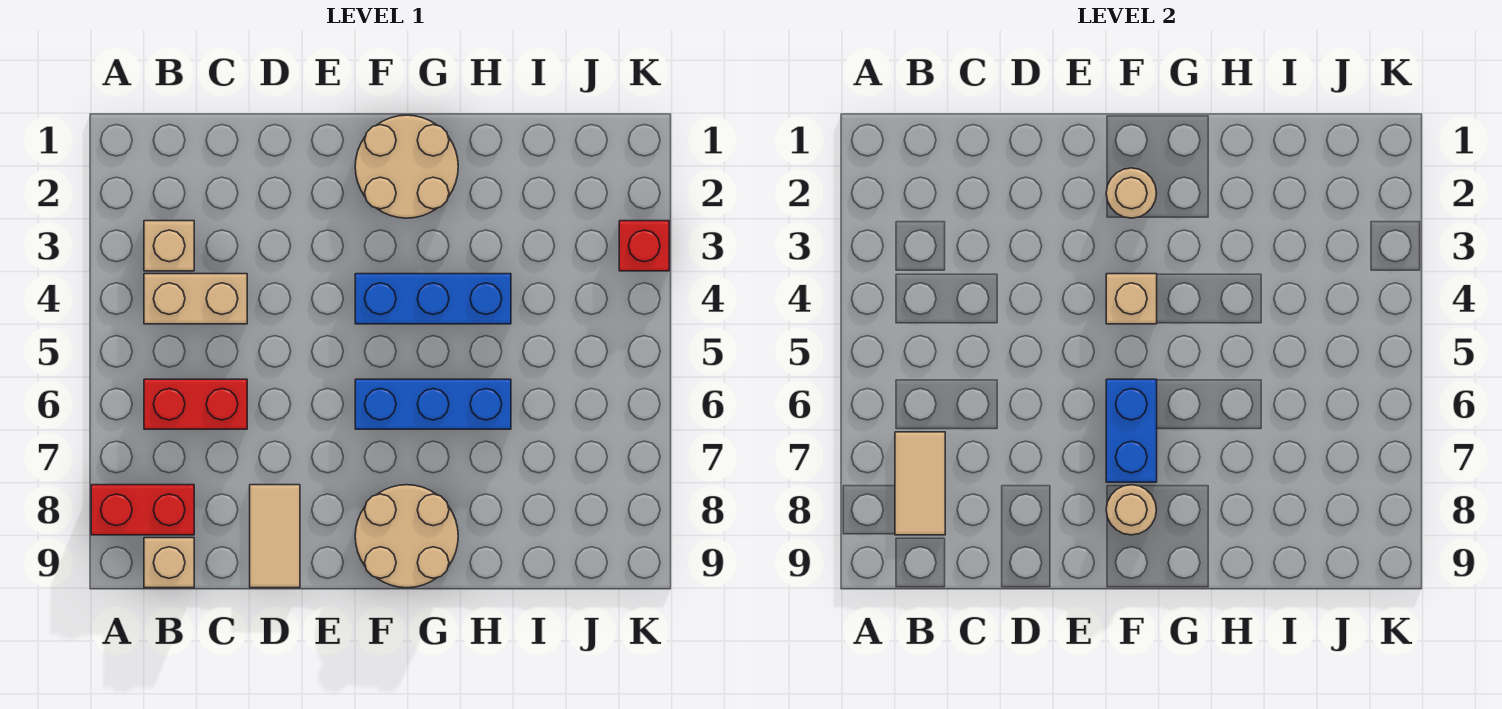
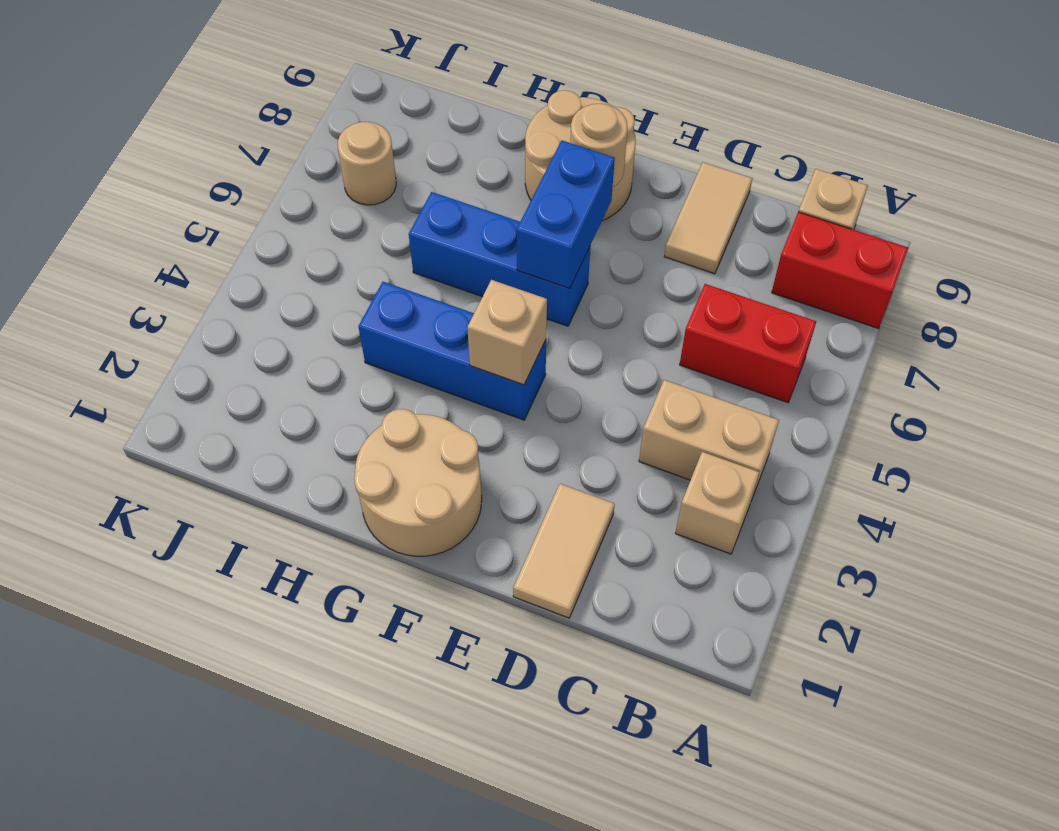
tan tile B7:B8 level 2 -> tan tile D1:D2 level 1
tan round brick F2 level 2 -> tan round brick J7 level 1
red brick K3 level 1 -> none

